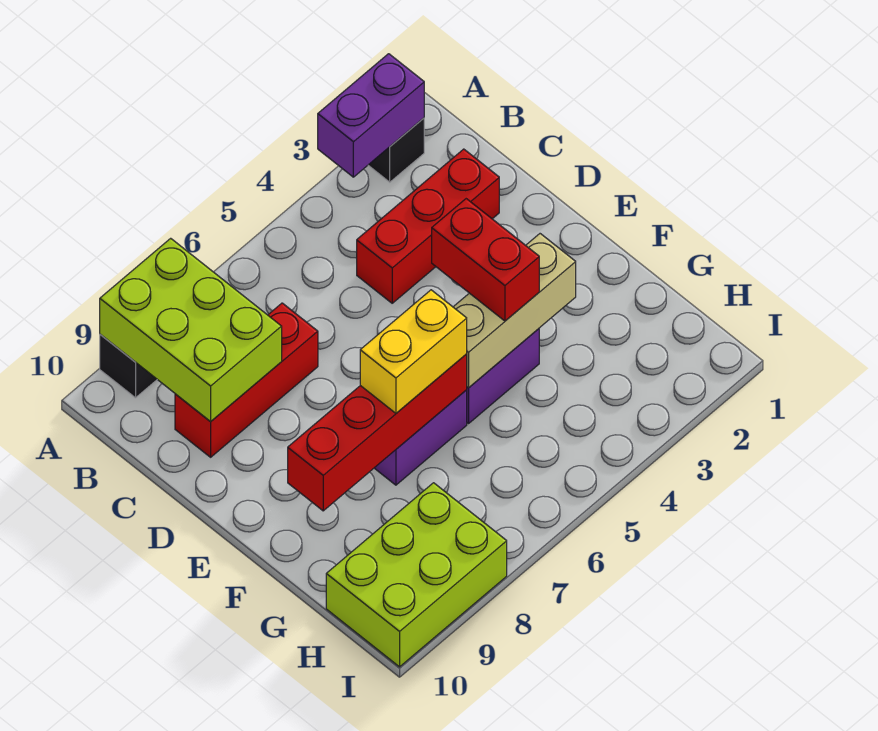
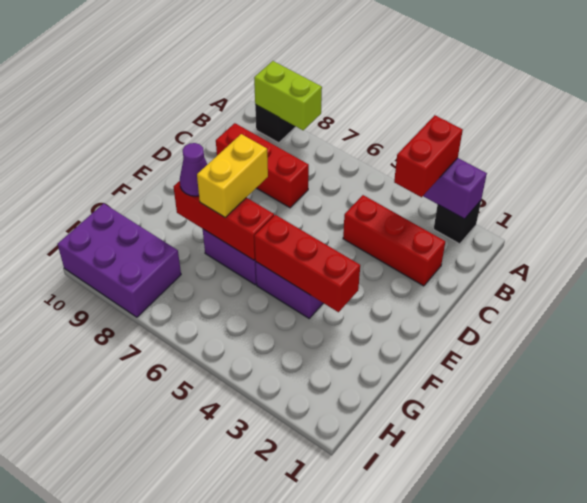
lime brick A8:C9 level 2 -> lime brick A8:A9 level 2
red brick E4:F4 level 3 -> red brick A3:B3 level 3
tan brick F3:F5 level 2 -> red brick F3:F5 level 2
red brick F6:F9 level 2 -> red brick F6:F8 level 2
yellow brick F6:F7 level 3 -> yellow brick E7:F7 level 3
none -> purple cone F8 level 3
lime brick H8:I10 level 1 -> purple brick H8:I10 level 1

